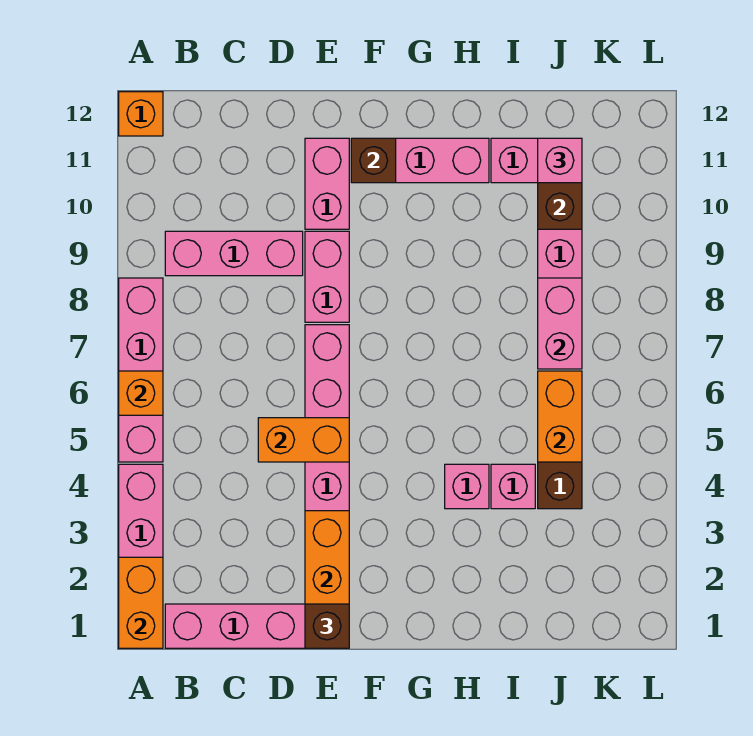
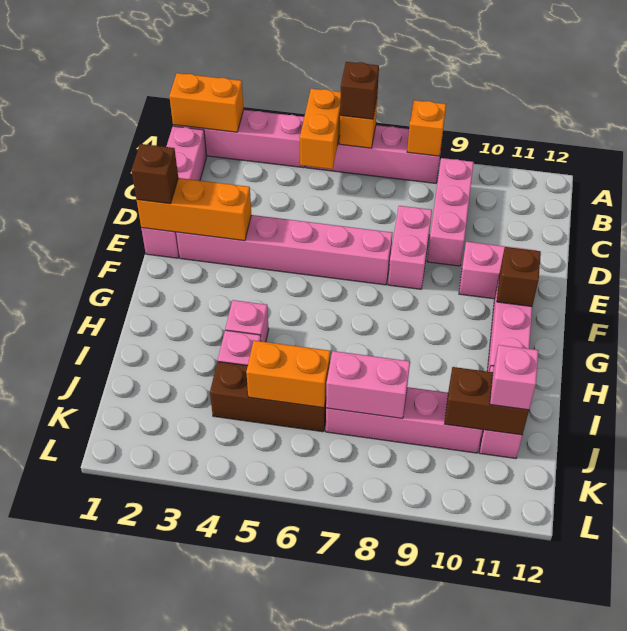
none -> brown brick A6 level 3
orange brick A12 level 1 -> orange brick A8 level 2
orange brick D5:E5 level 2 -> orange brick A5:B5 level 2
pink brick E8:E9 level 1 -> pink brick D8:E8 level 1

